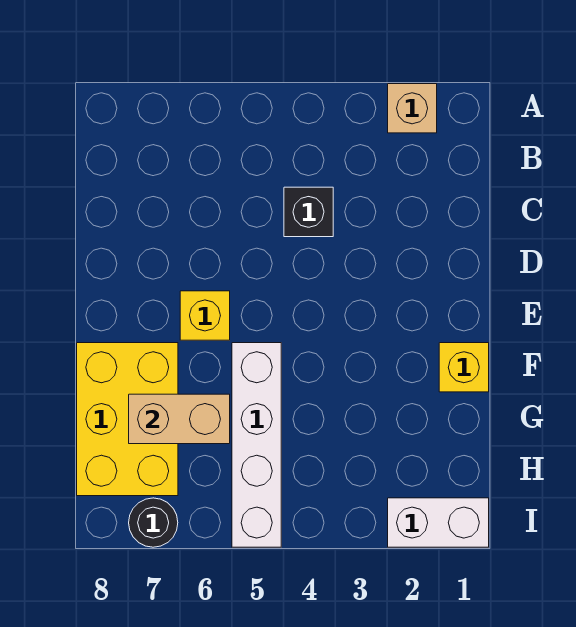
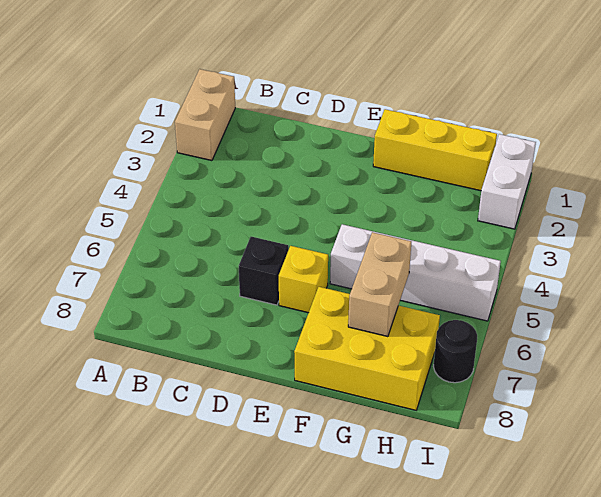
tan brick A2 level 1 -> tan brick A1:A2 level 1
black brick C4 level 1 -> black brick D6 level 1
yellow brick F1 level 1 -> yellow brick F1:H1 level 1

